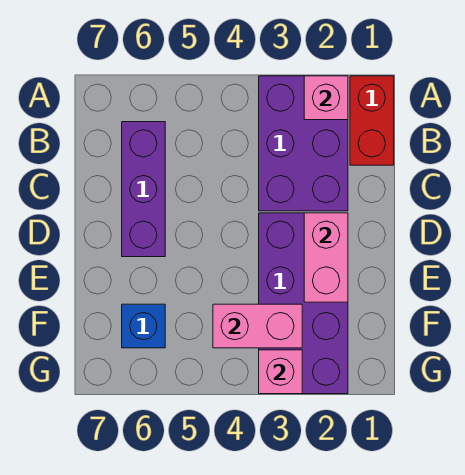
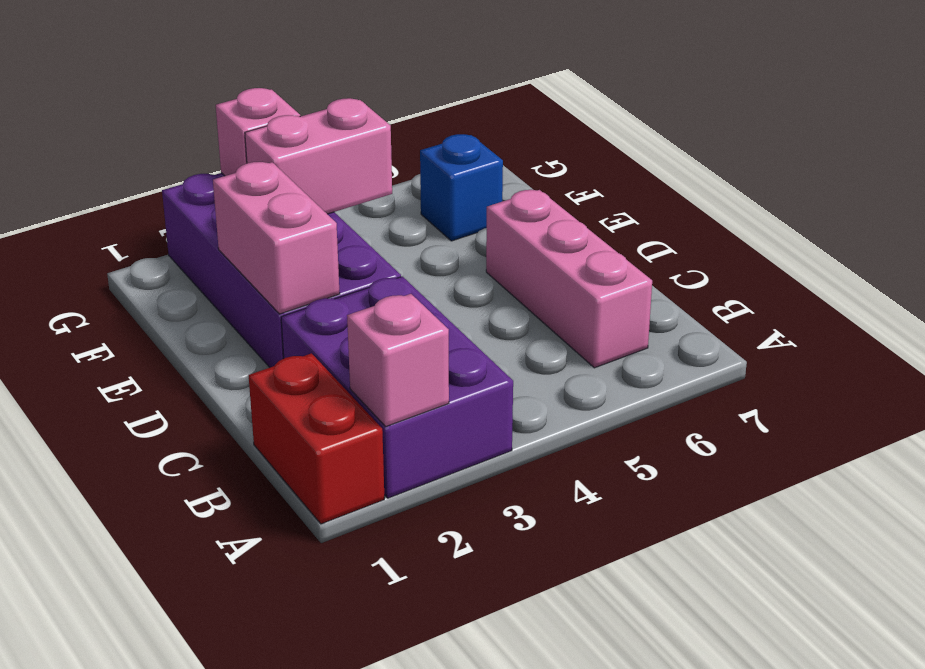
purple brick B6:D6 level 1 -> pink brick B6:D6 level 1

